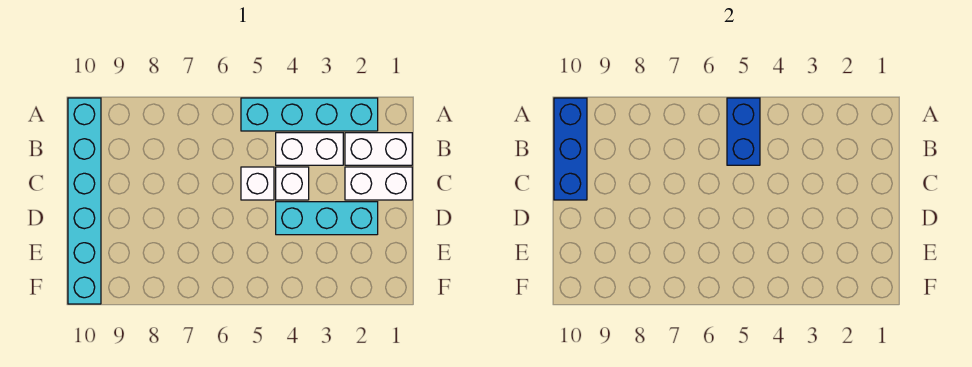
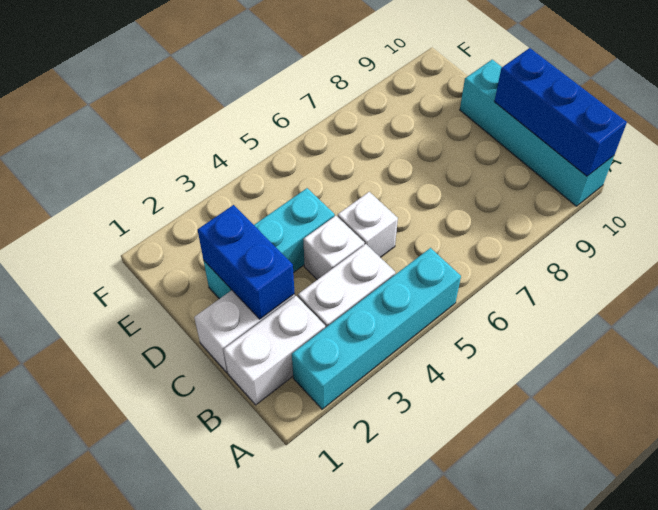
blue brick A5:B5 level 2 -> blue brick C2:D2 level 2
cyan brick A10:F10 level 1 -> cyan brick A10:D10 level 1

